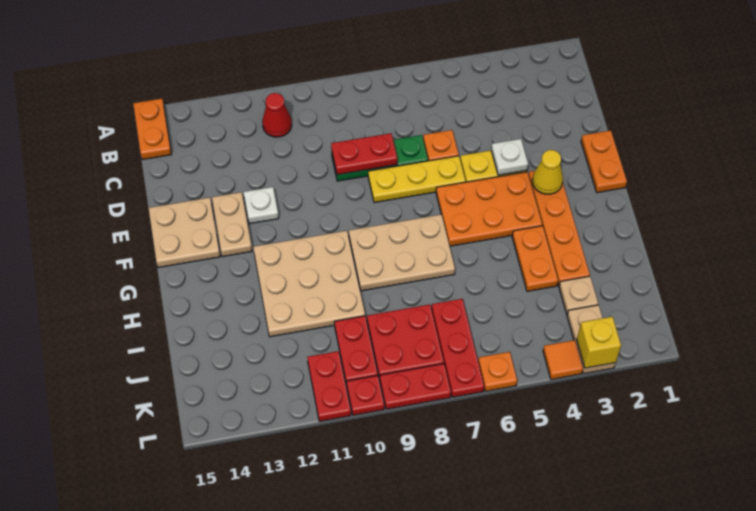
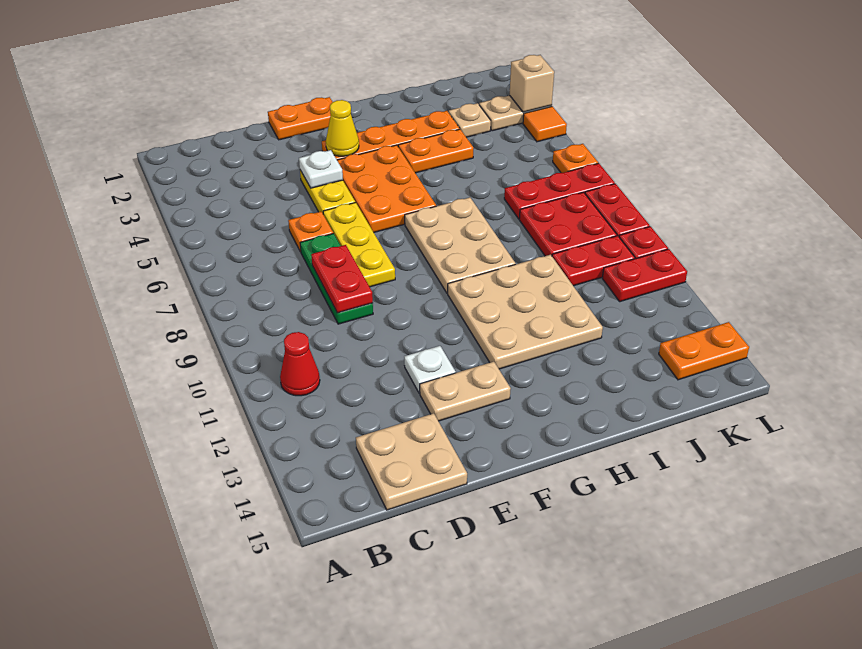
orange plate A15:B15 level 1 -> orange plate K14:L14 level 1
tan plate E14:F15 level 1 -> tan plate C14:D15 level 1
yellow brick L3 level 2 -> tan brick L3 level 2

